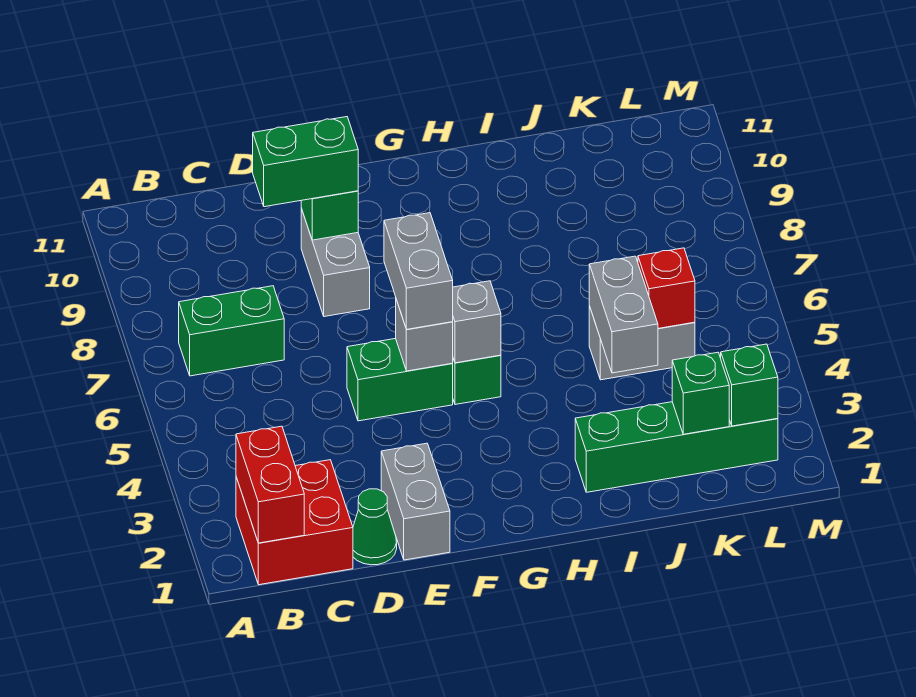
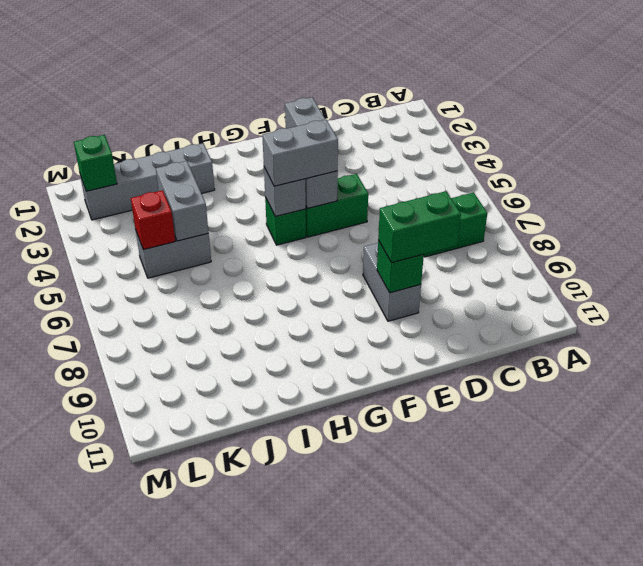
red brick B1:C2 level 1 -> none
red brick B1:B2 level 2 -> none
green cone D1 level 1 -> none
grey brick F5:F6 level 3 -> grey brick F5:G5 level 3
green brick I2:L2 level 1 -> grey brick I2:L2 level 1
green brick K2 level 2 -> none

